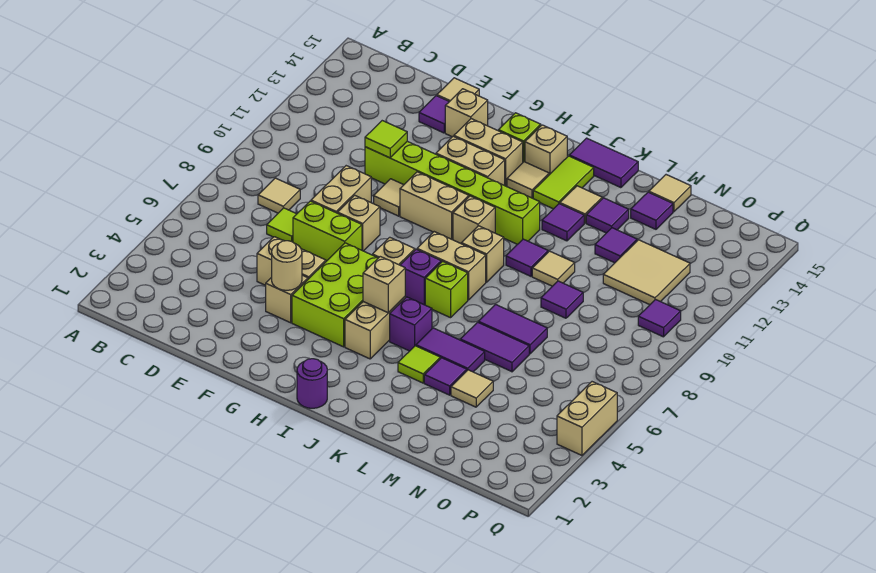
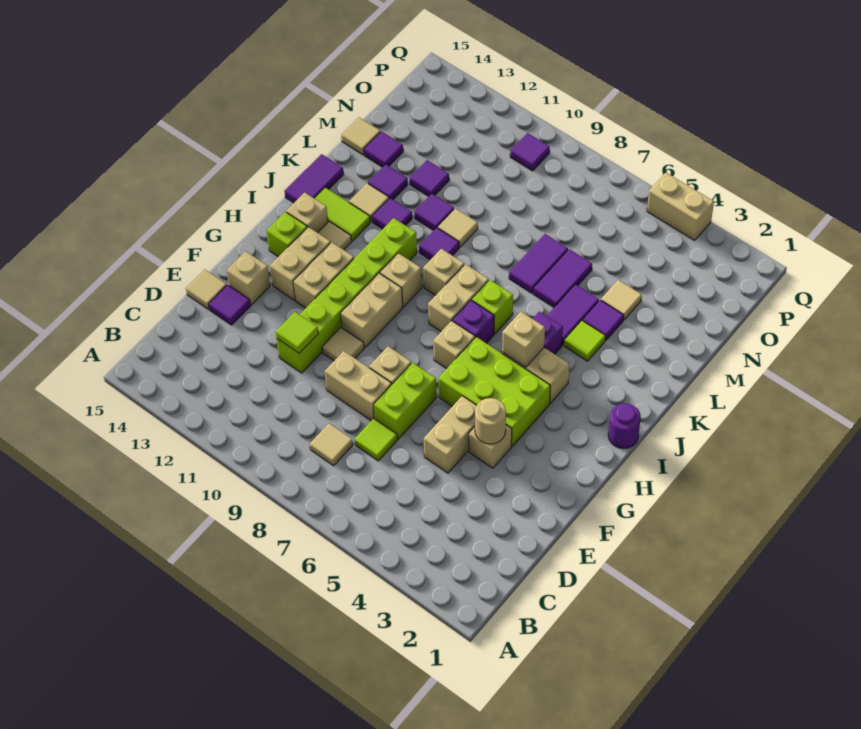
purple tile M9 level 1 -> purple tile L11 level 1
tan tile N11:O12 level 1 -> none

